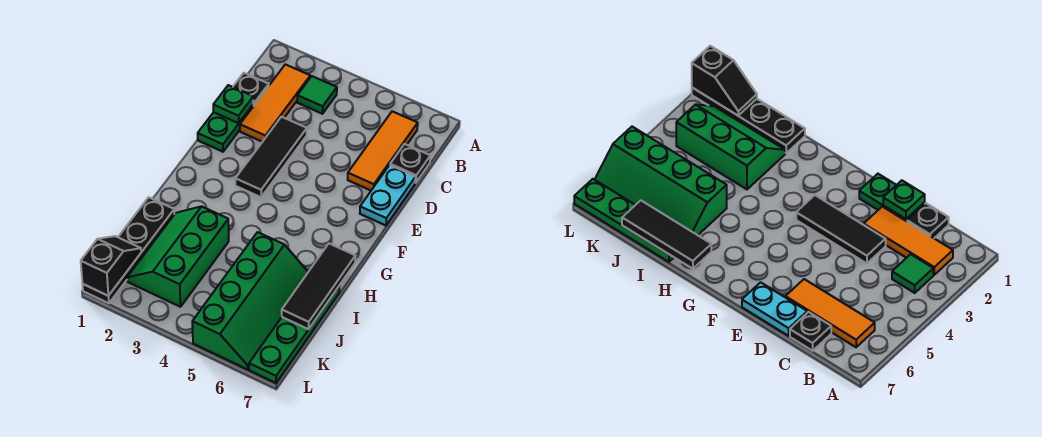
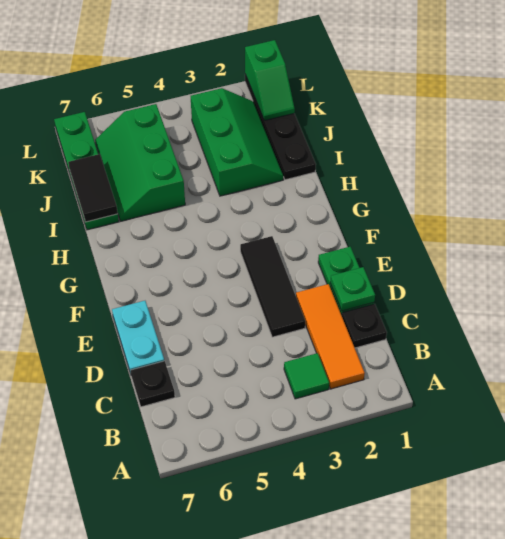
orange tile B6:D6 level 1 -> none
black tile H7:J7 level 2 -> black tile I7:J7 level 2
green slope I5:L6 level 1 top 5 -> green slope I5:K6 level 1 top 5
black slope K1:L1 level 2 top L -> green slope K1:L1 level 2 top L

